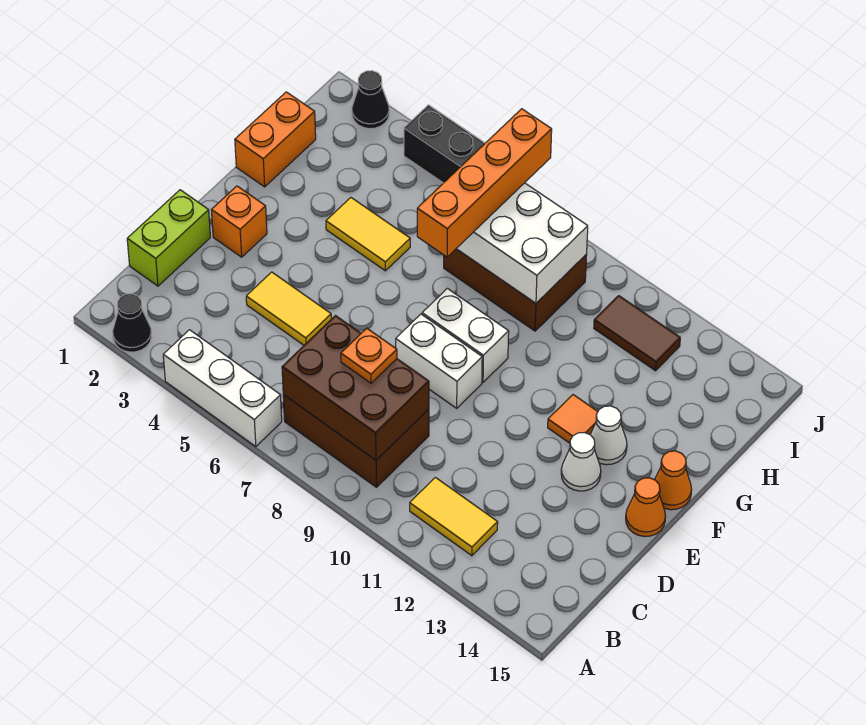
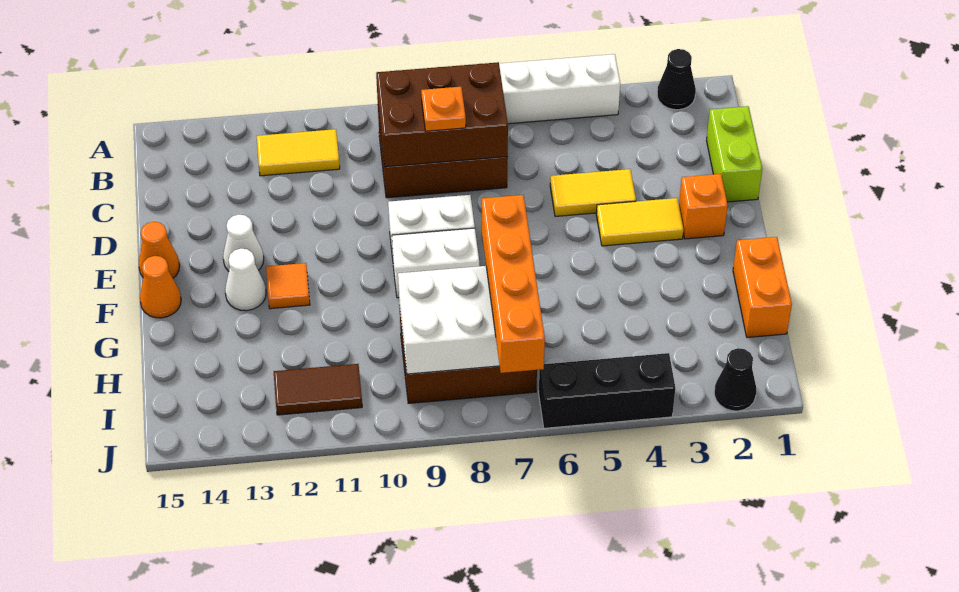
yellow tile G4:G5 level 1 -> yellow tile E3:E4 level 1

